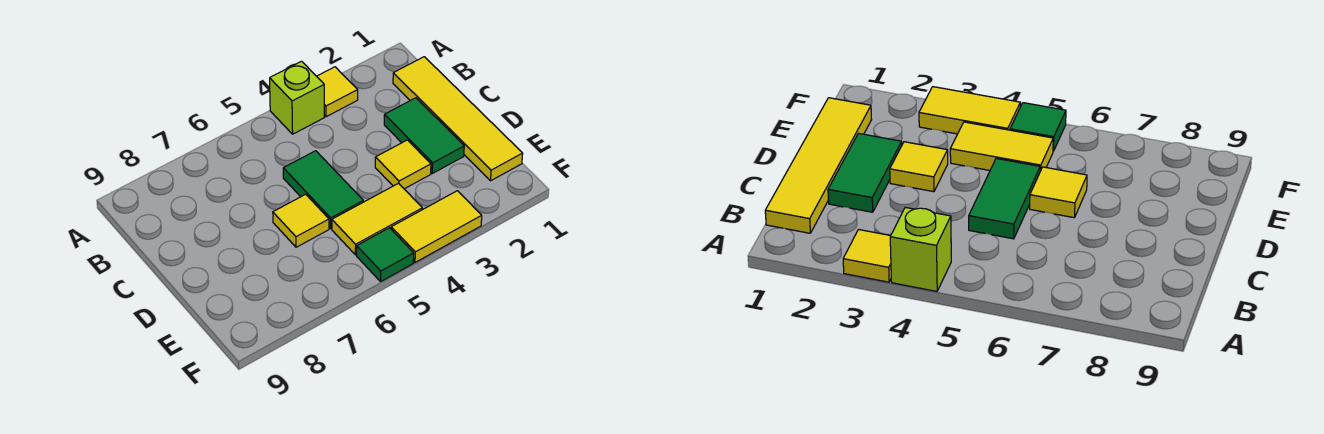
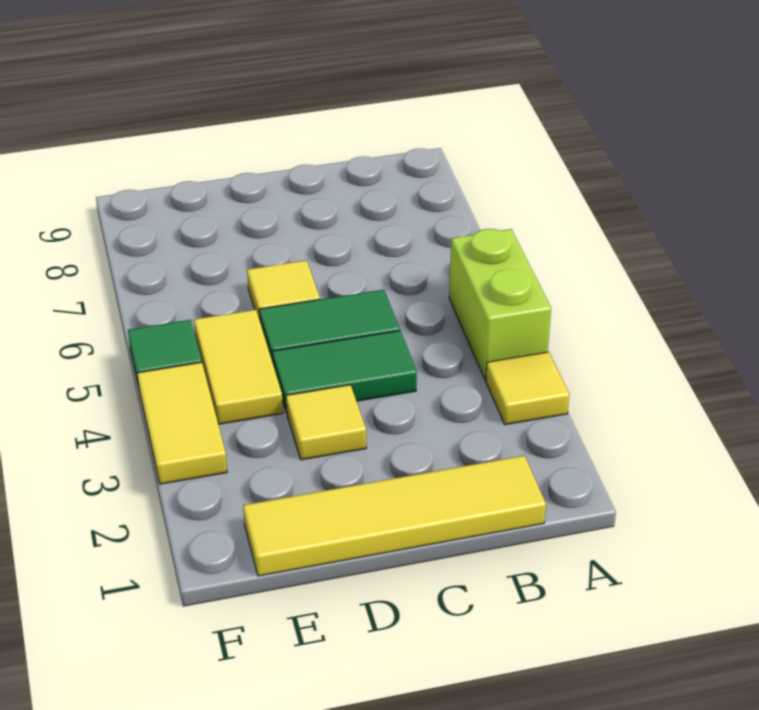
lime brick A4 level 1 -> lime brick A4:A5 level 1
green tile C2:D2 level 1 -> green tile C4:D4 level 1

